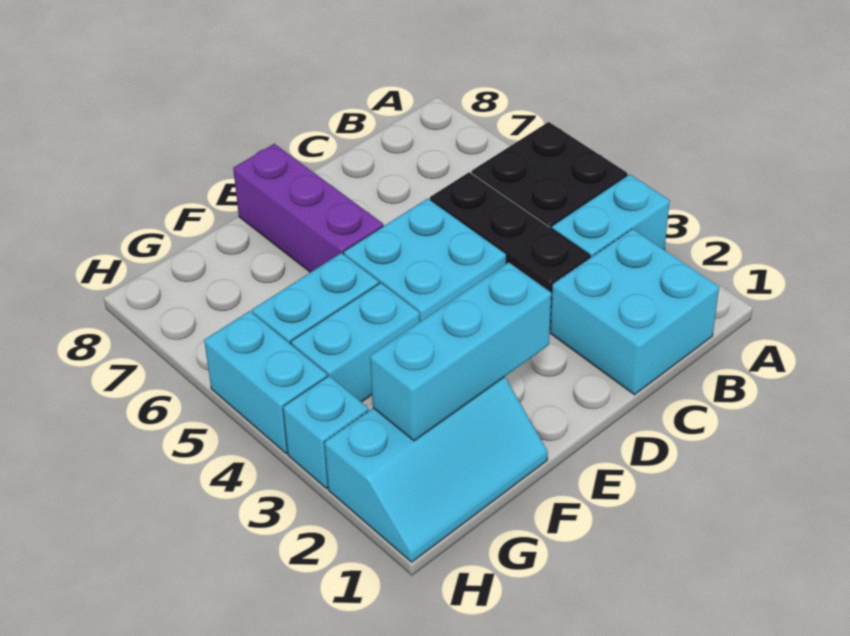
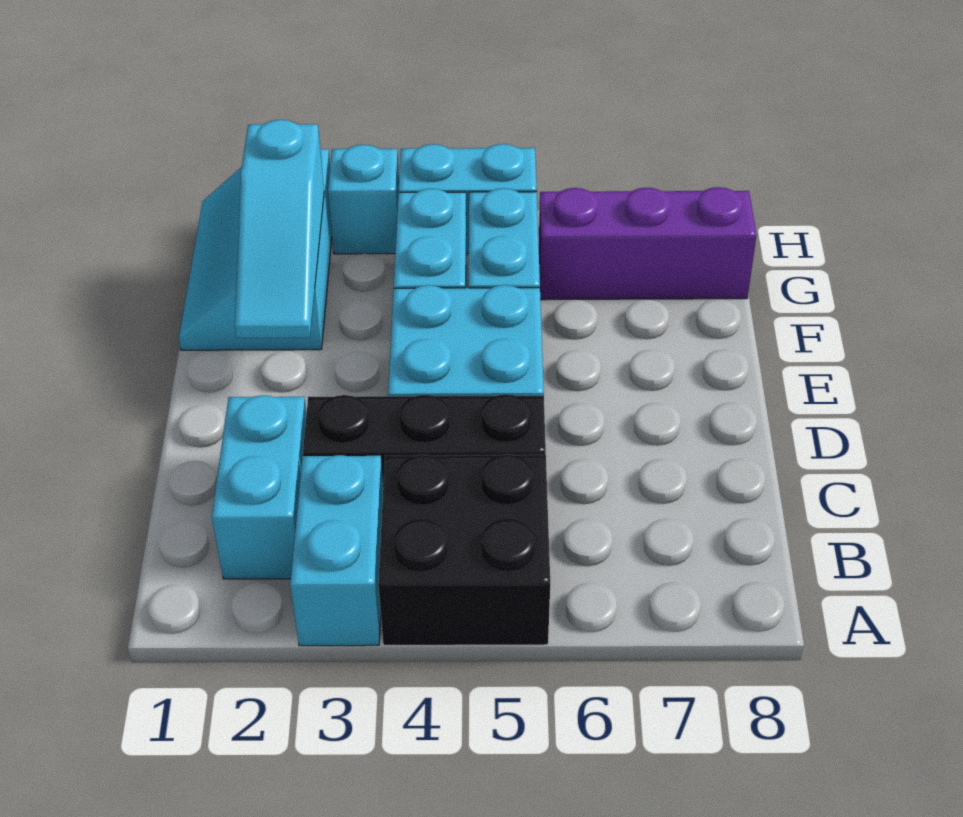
cyan brick B1:C2 level 1 -> cyan brick B2:C2 level 1
cyan brick E2:G2 level 2 -> cyan slope E2:G2 level 2 top G
purple brick E6:E8 level 1 -> purple brick G6:G8 level 1

